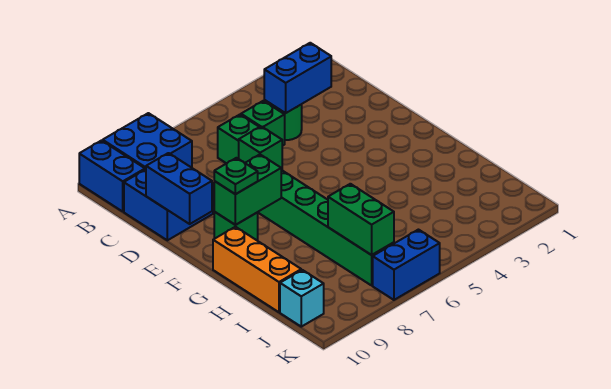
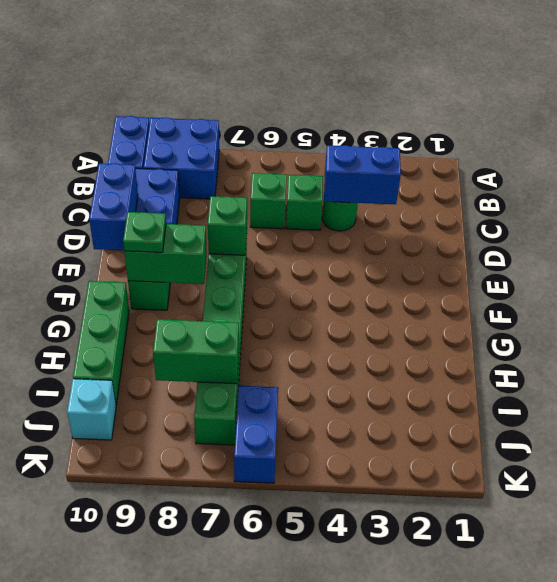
orange brick G10:I10 level 1 -> green brick G10:I10 level 1
green brick I7:J7 level 2 -> green brick I7:I8 level 2
blue brick K6:K7 level 1 -> blue brick J6:K6 level 1

